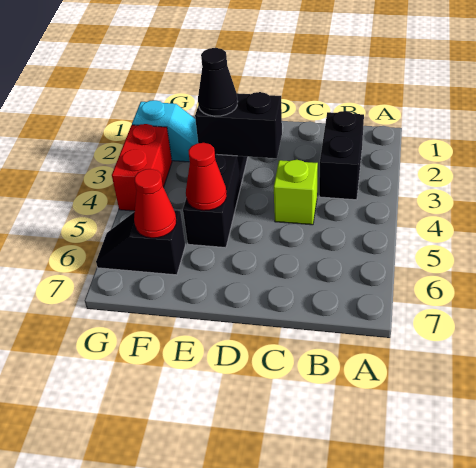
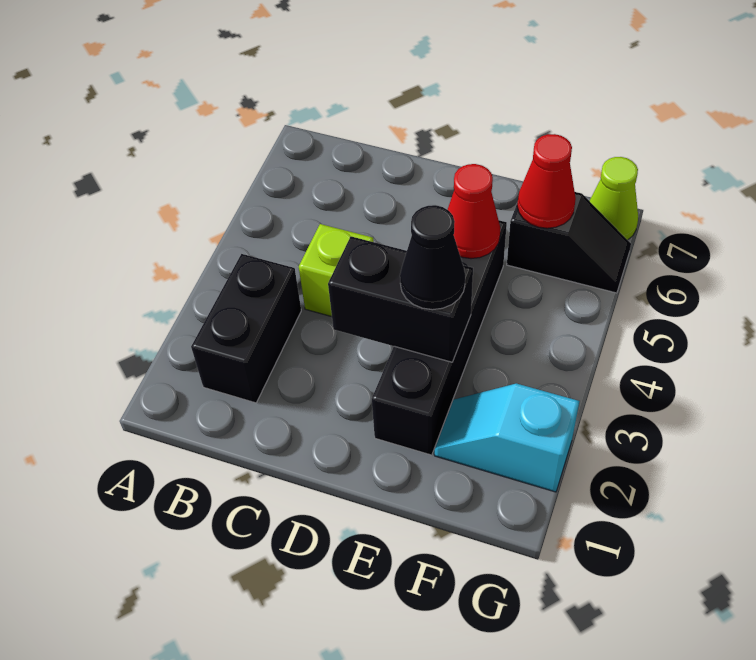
red brick G3:G4 level 1 -> none
none -> lime cone G7 level 1

